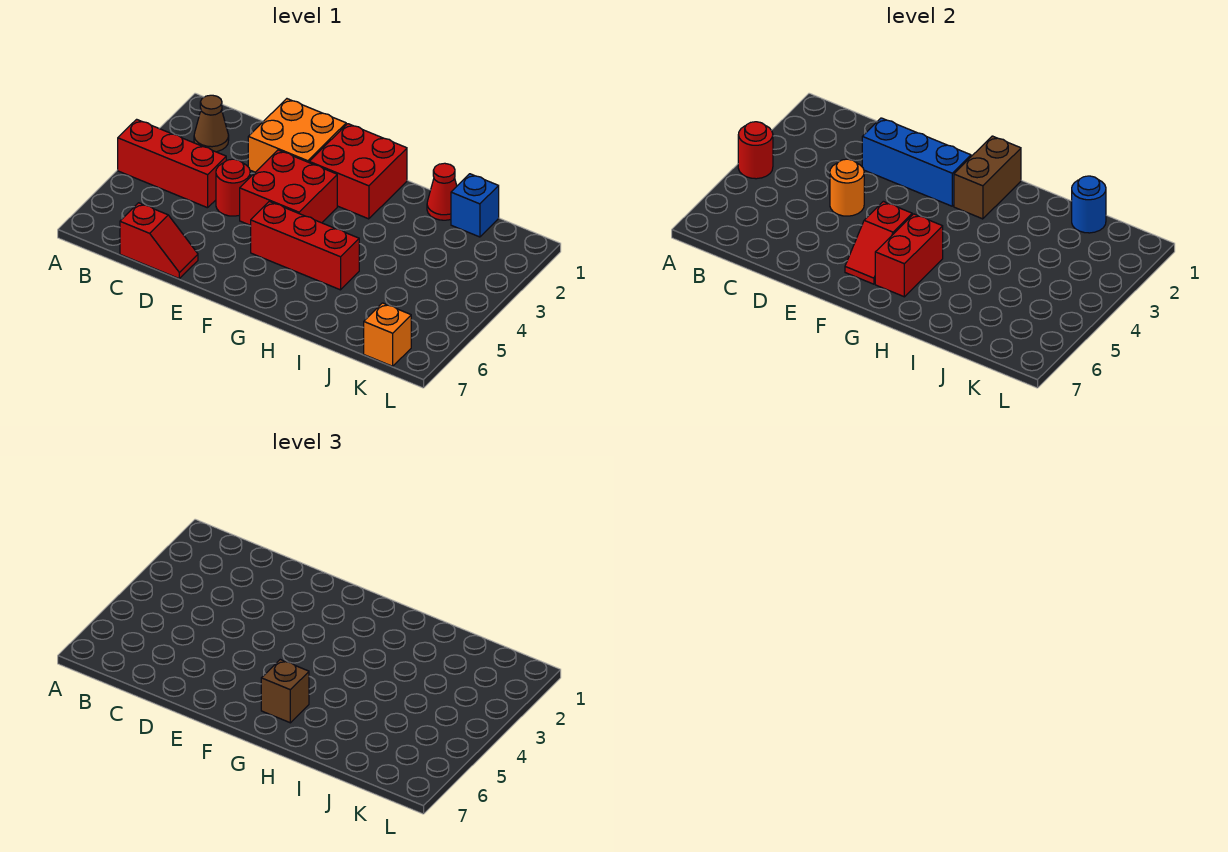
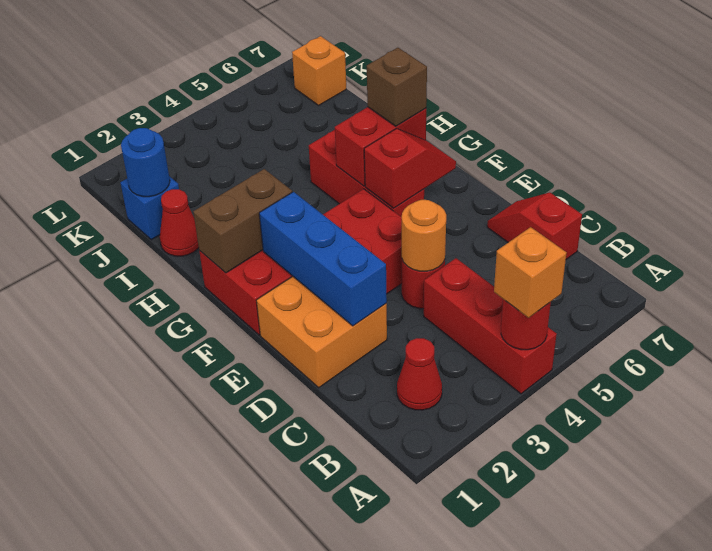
none -> orange brick A4 level 3
brown cone B2 level 1 -> red cone B2 level 1

